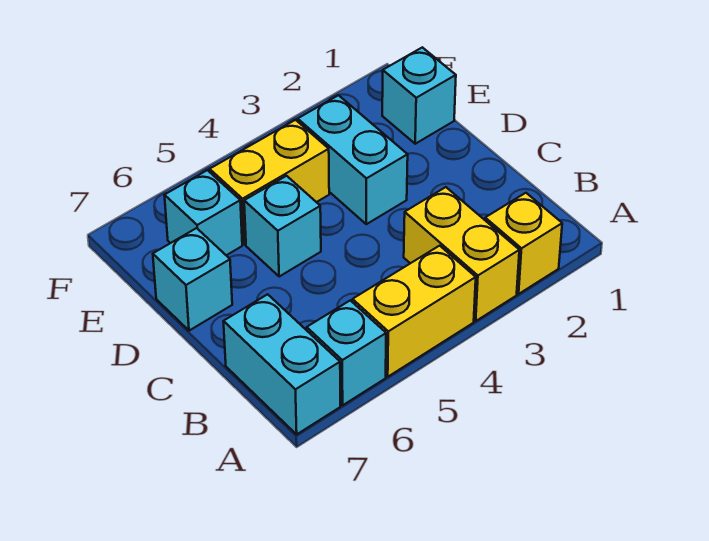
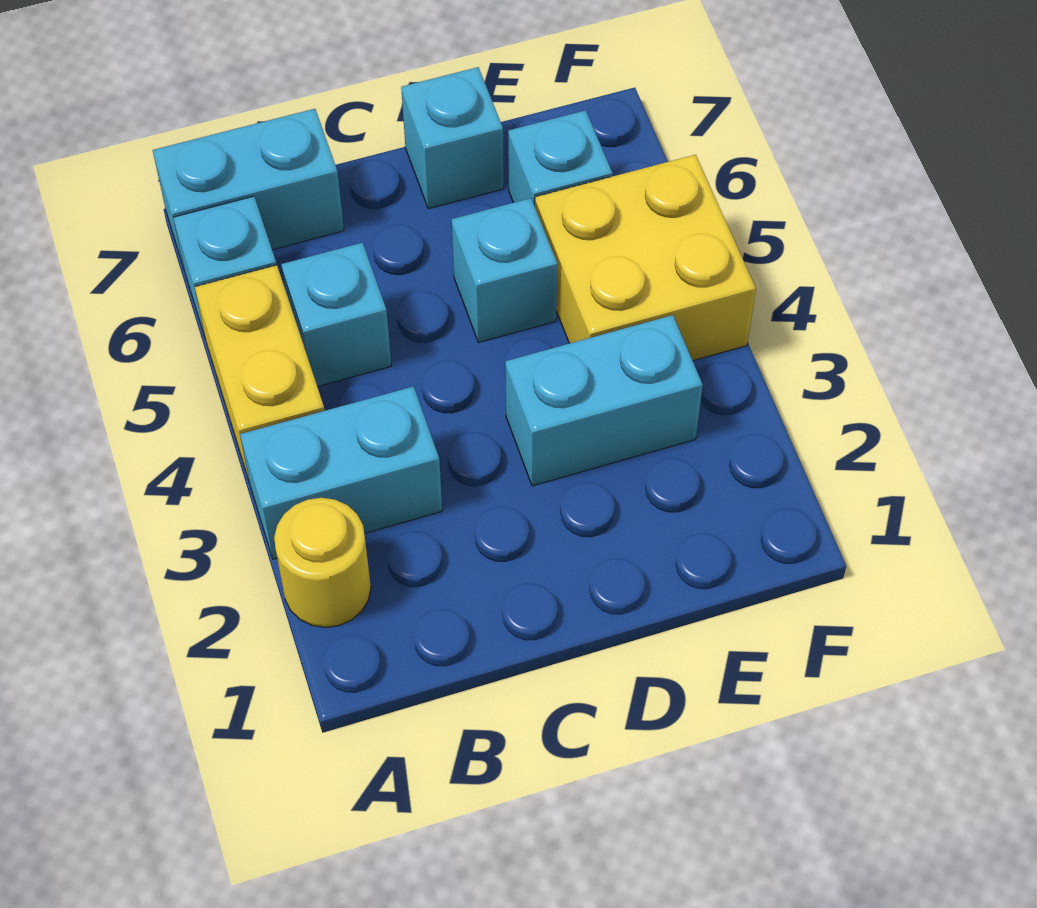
yellow brick A2 level 1 -> yellow round brick A2 level 1
yellow brick A3:B3 level 1 -> cyan brick A3:B3 level 1
cyan brick E1 level 1 -> cyan brick B5 level 1
yellow brick E4:E5 level 1 -> yellow brick E4:F5 level 1

